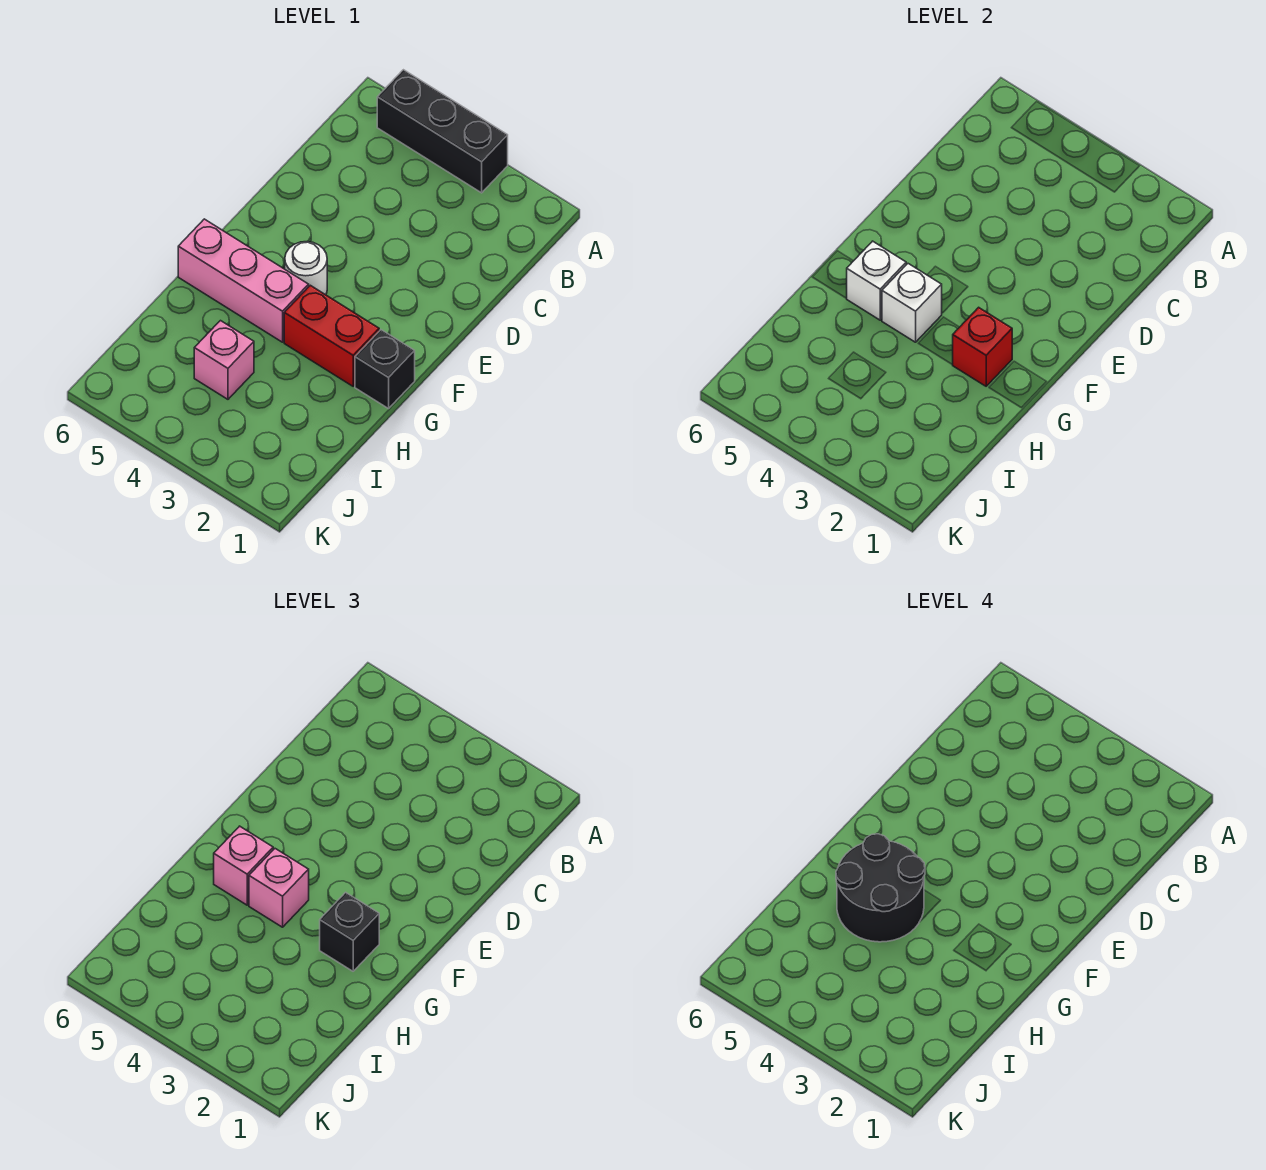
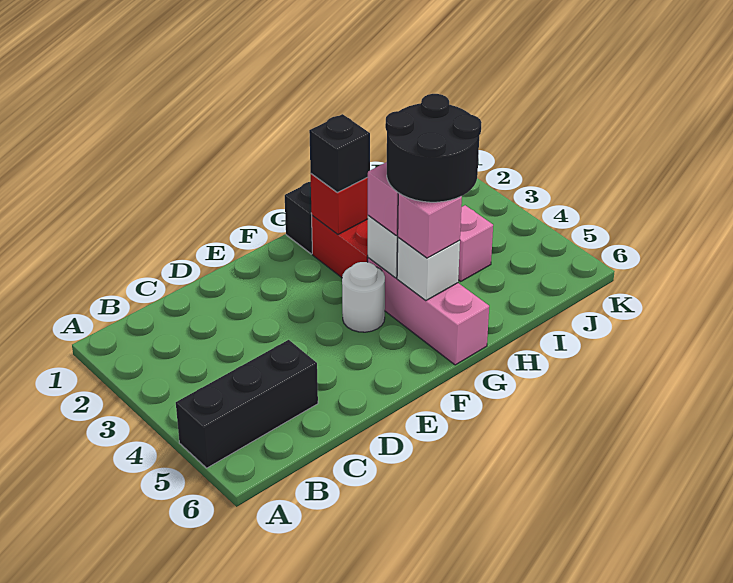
black brick A3:A5 level 1 -> black brick A5:C5 level 1

